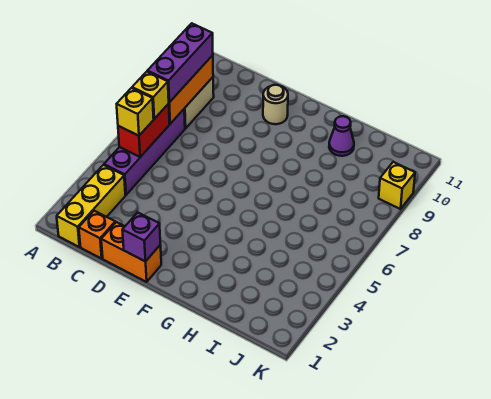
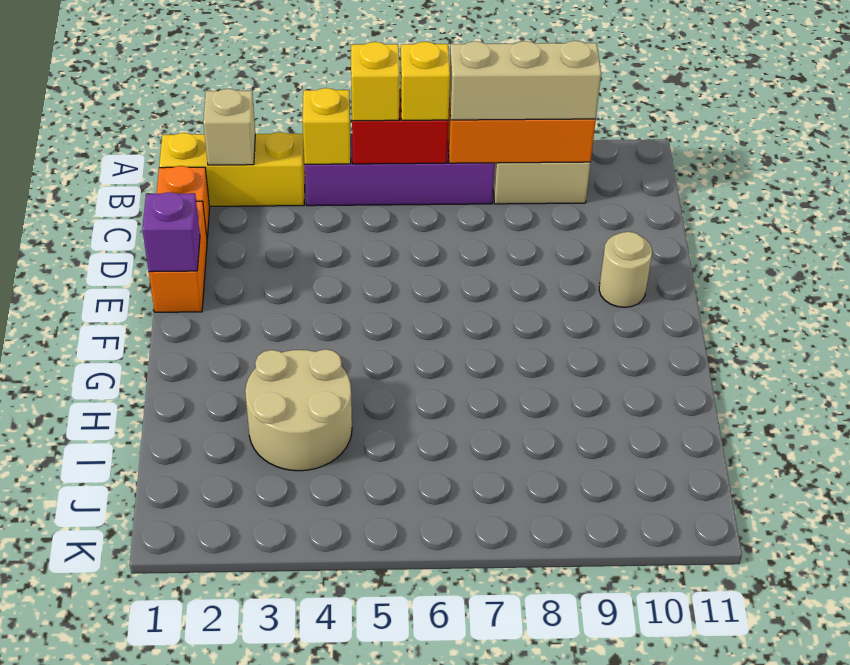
none -> tan brick B2 level 2
purple brick B7:B9 level 3 -> tan brick B7:B9 level 3
none -> tan round brick H3:I4 level 1
purple cone H10 level 1 -> none
yellow brick K9 level 1 -> yellow brick B4 level 2

